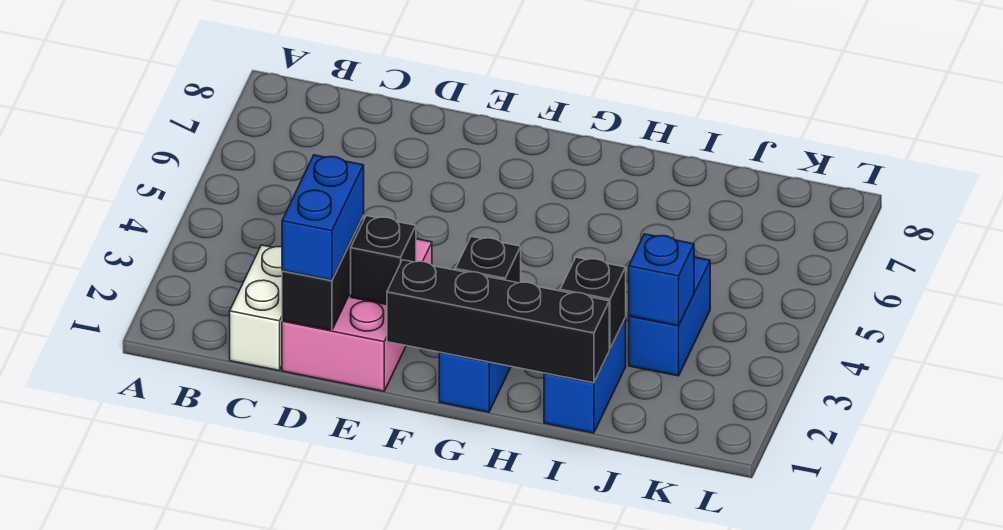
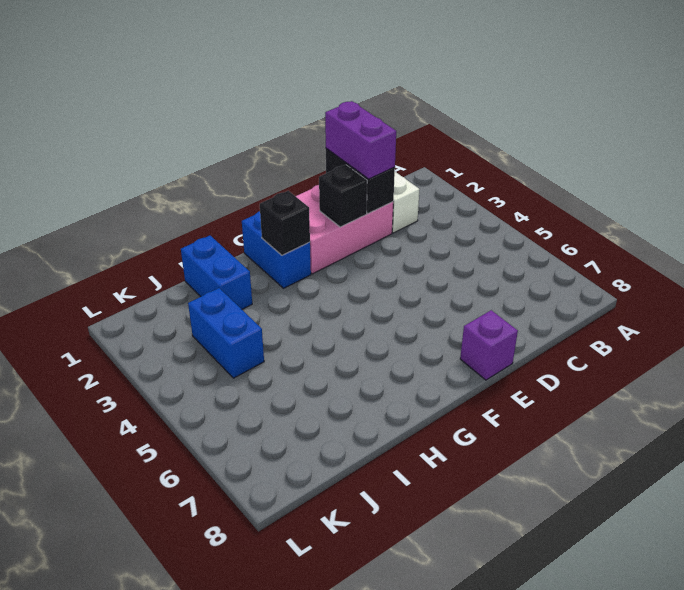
pink brick D1:E3 level 1 -> pink brick D1:F2 level 1
blue brick D1:D2 level 3 -> purple brick D1:D2 level 3
none -> purple brick E8 level 1
black brick F1:I1 level 2 -> none
black brick I2 level 2 -> none
blue brick J3 level 2 -> none

